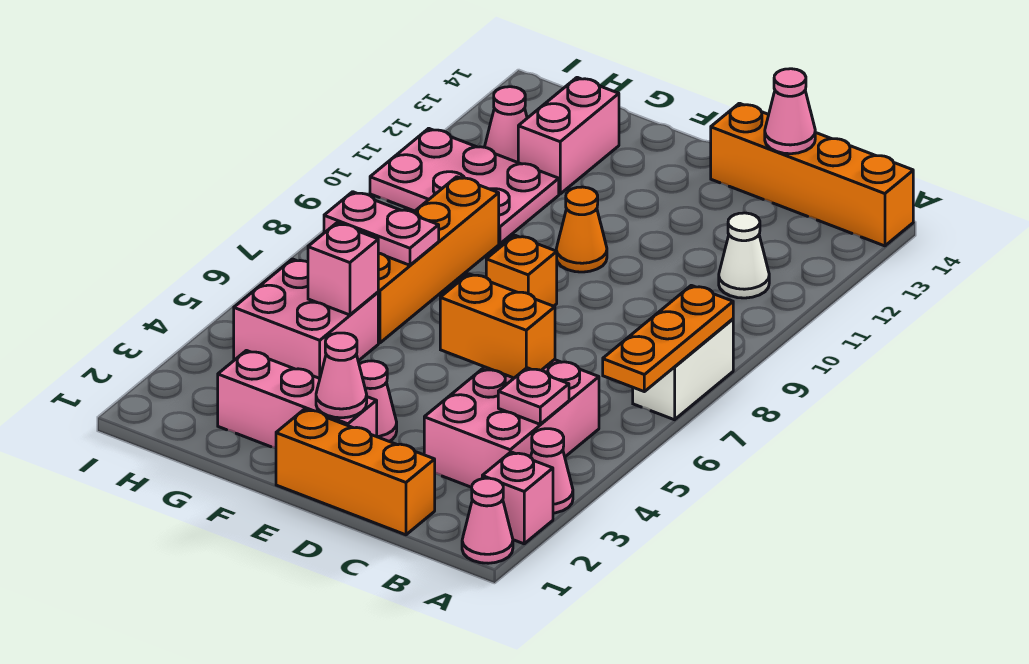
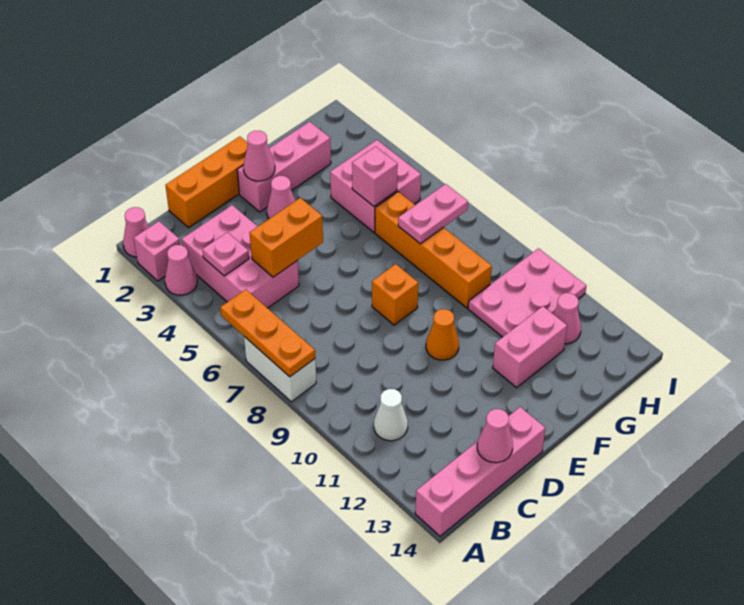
orange brick A14:D14 level 1 -> pink brick A14:D14 level 1
pink brick G12:G13 level 1 -> pink brick F12:G12 level 1

